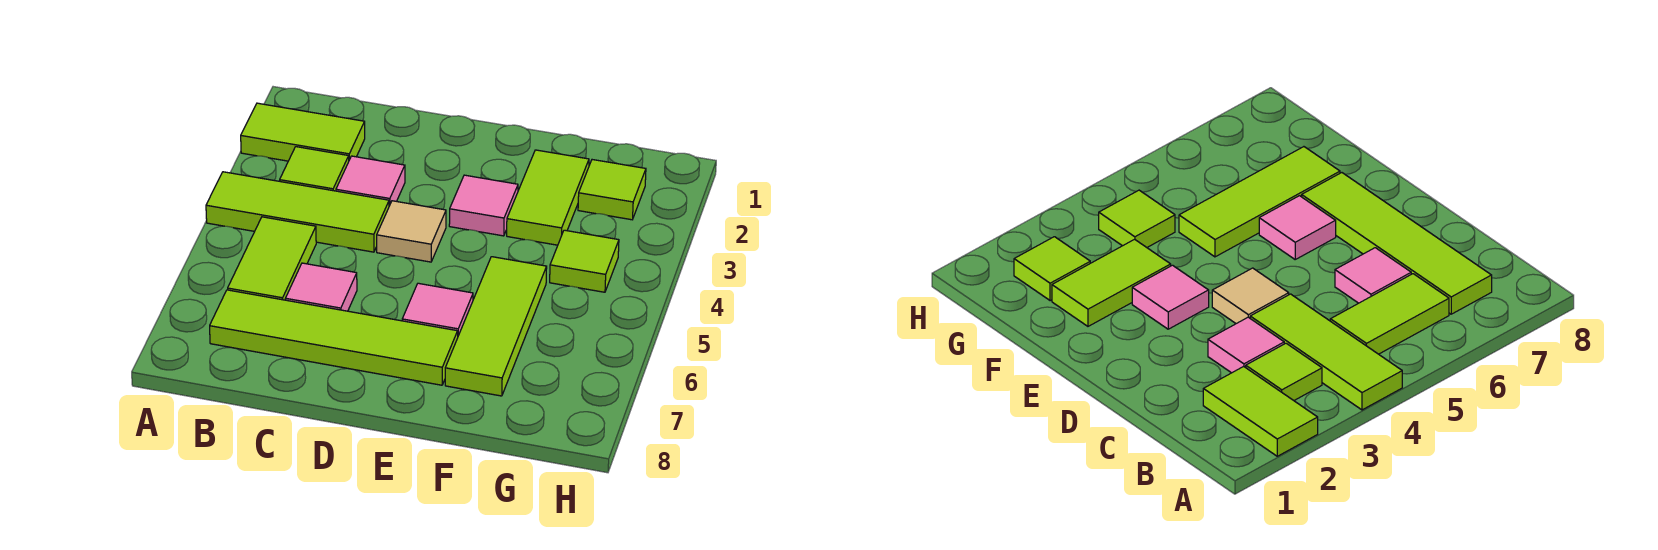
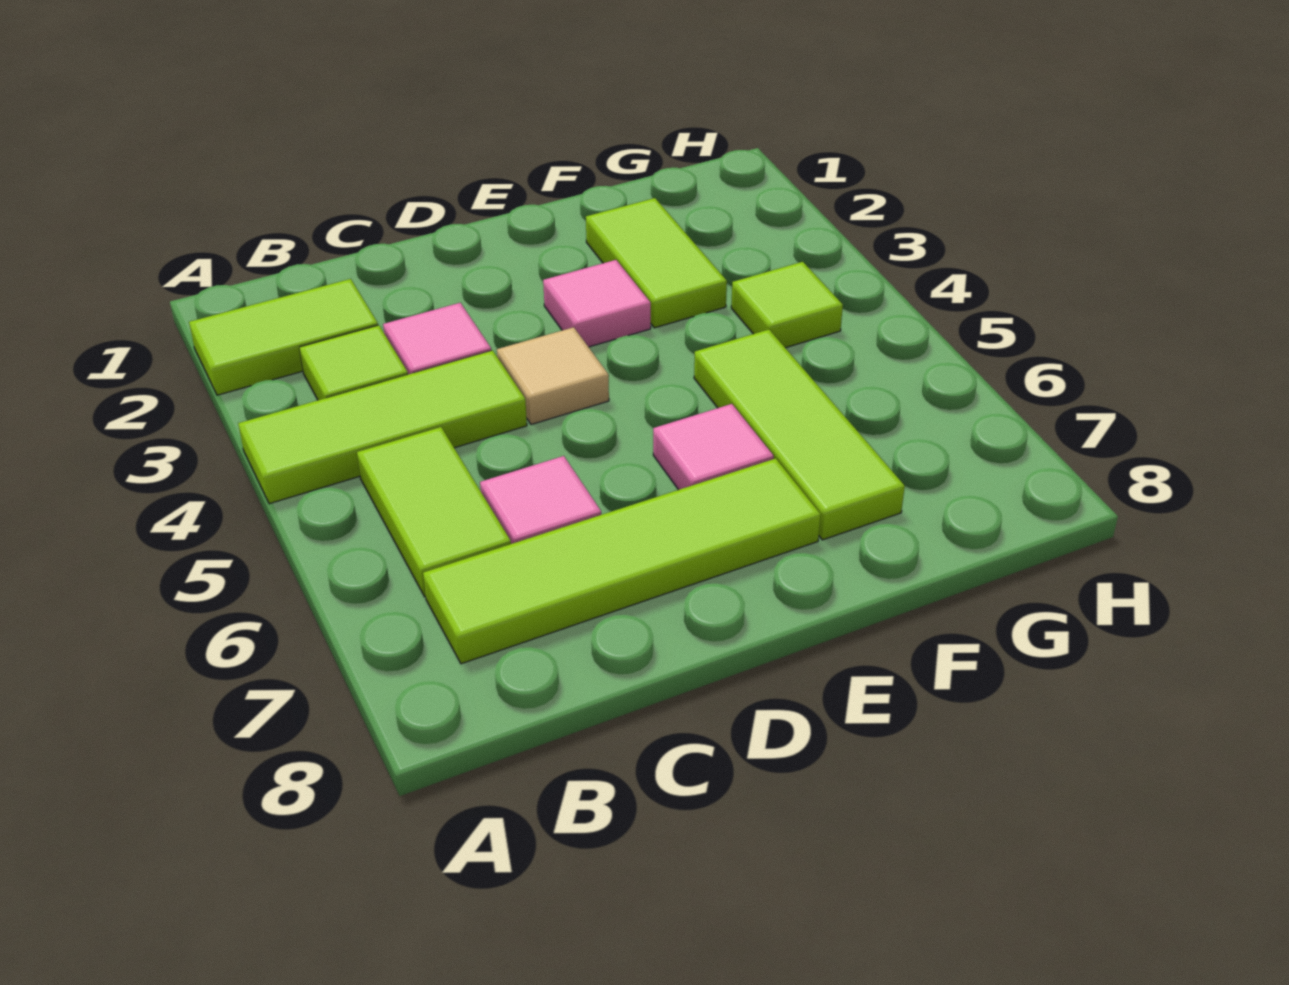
lime tile G2 level 1 -> none

